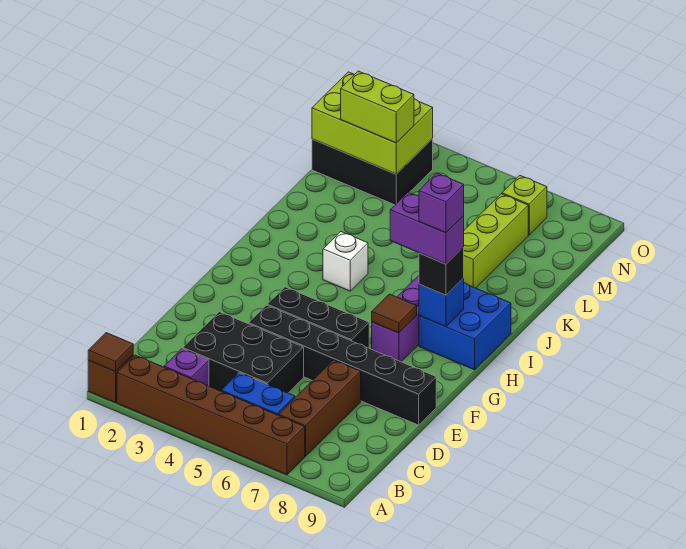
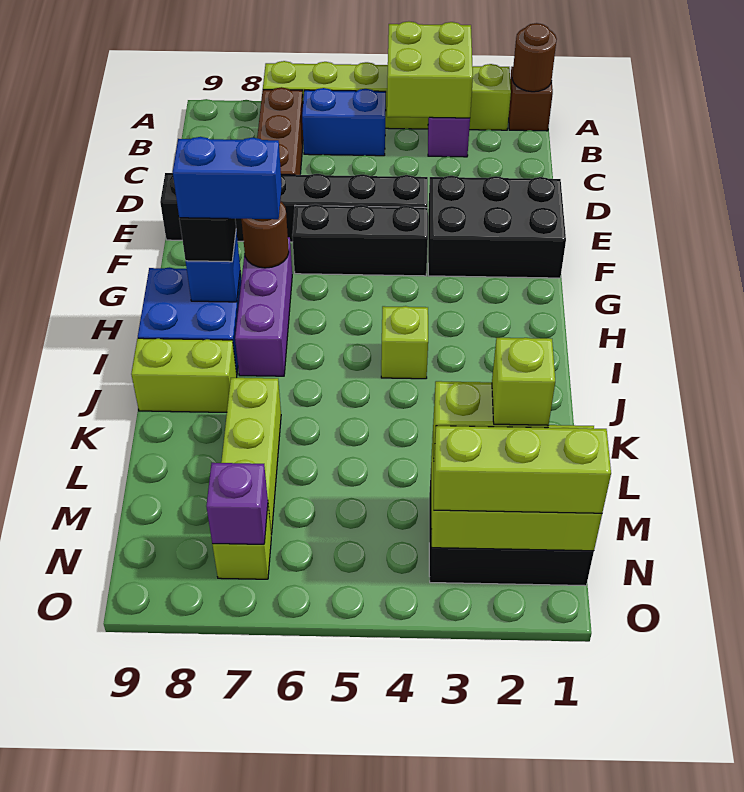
brown tile A1 level 2 -> brown round brick A1 level 2
brown brick A2:A7 level 1 -> lime brick A2:A7 level 1
none -> lime brick A3:B4 level 2
black brick C3:D5 level 1 -> black brick E1:F3 level 1
brown tile G7 level 2 -> brown round brick G7 level 2
purple brick H7:H8 level 4 -> blue brick H7:H8 level 4
purple brick H8 level 5 -> purple brick N7 level 2
white brick I4 level 1 -> lime brick I4 level 1
none -> lime brick J8:J9 level 1
none -> lime brick M2 level 4
none -> lime brick N1:N3 level 3

